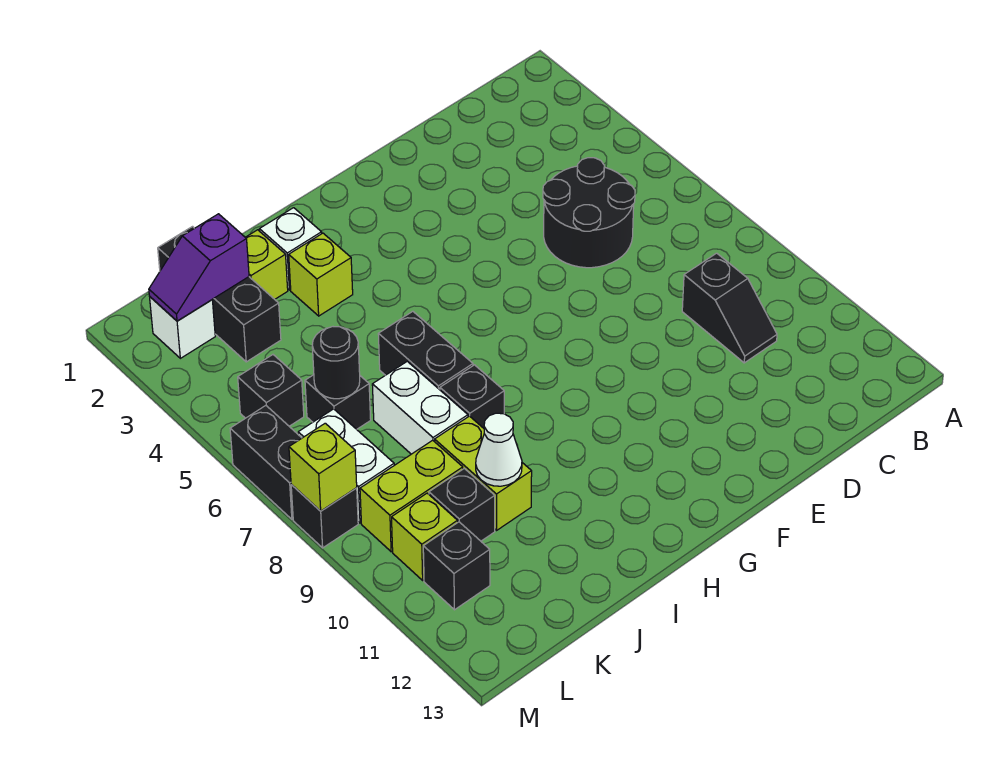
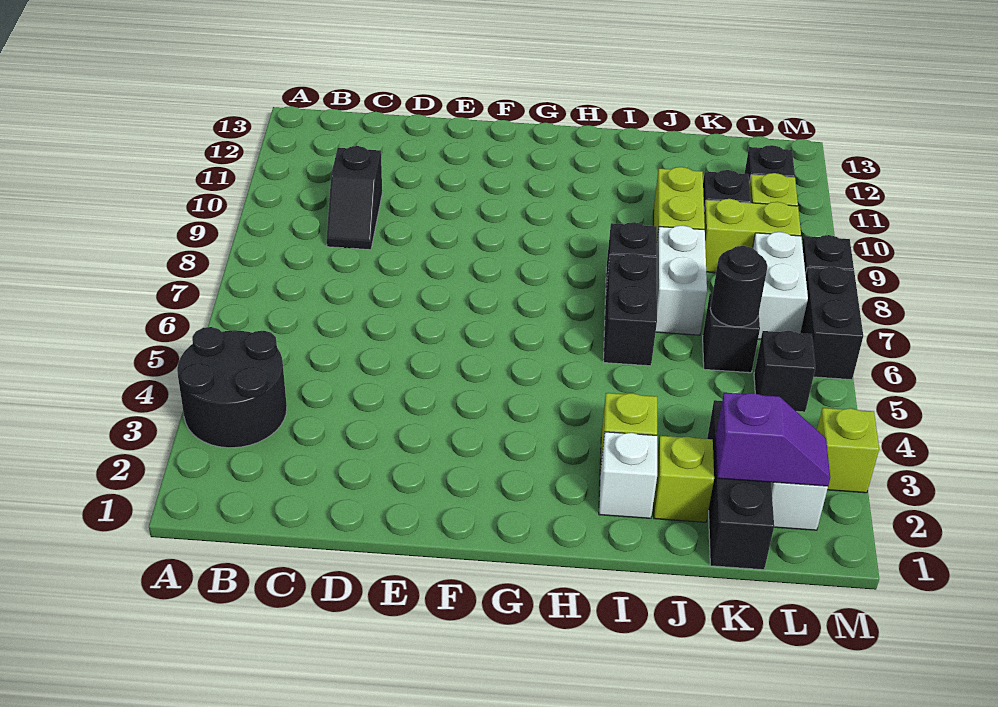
black round brick C5:D6 level 1 -> black round brick A3:B4 level 1
black slope C9:C10 level 1 top 9 -> black slope C9:C10 level 1 top 10
white cone J10 level 2 -> none
lime brick M8 level 2 -> lime brick M3 level 1

